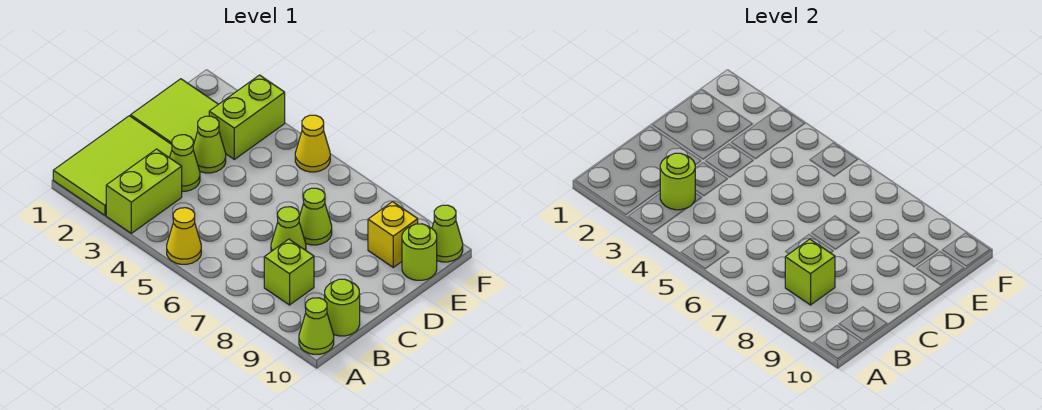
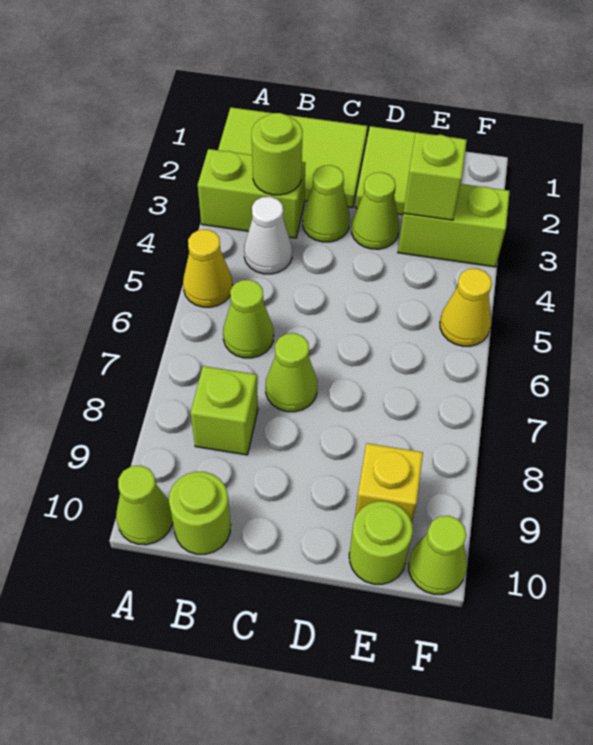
none -> white cone B4 level 1
lime brick B8 level 2 -> lime brick E3 level 2
lime cone D7 level 1 -> lime cone B6 level 1

